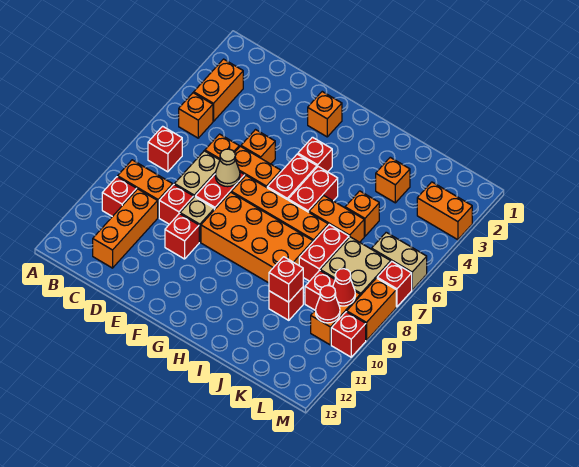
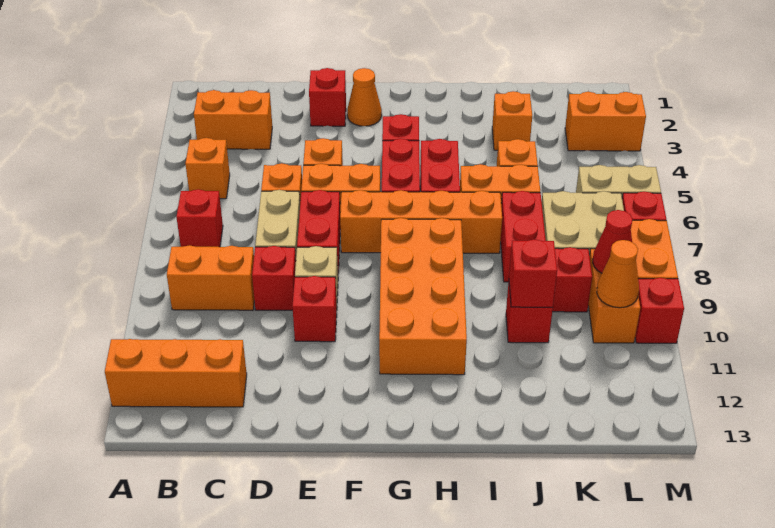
orange brick B3:B4 level 1 -> orange brick B3:C3 level 1
red brick B10 level 1 -> red brick E2 level 1
orange brick C10:C12 level 1 -> orange brick A12:C12 level 1
tan cone E7 level 2 -> none
orange brick F2 level 1 -> orange cone F2 level 1
orange brick F8:I9 level 1 -> orange brick G8:H11 level 1
red cone L10 level 2 -> orange cone L10 level 2

